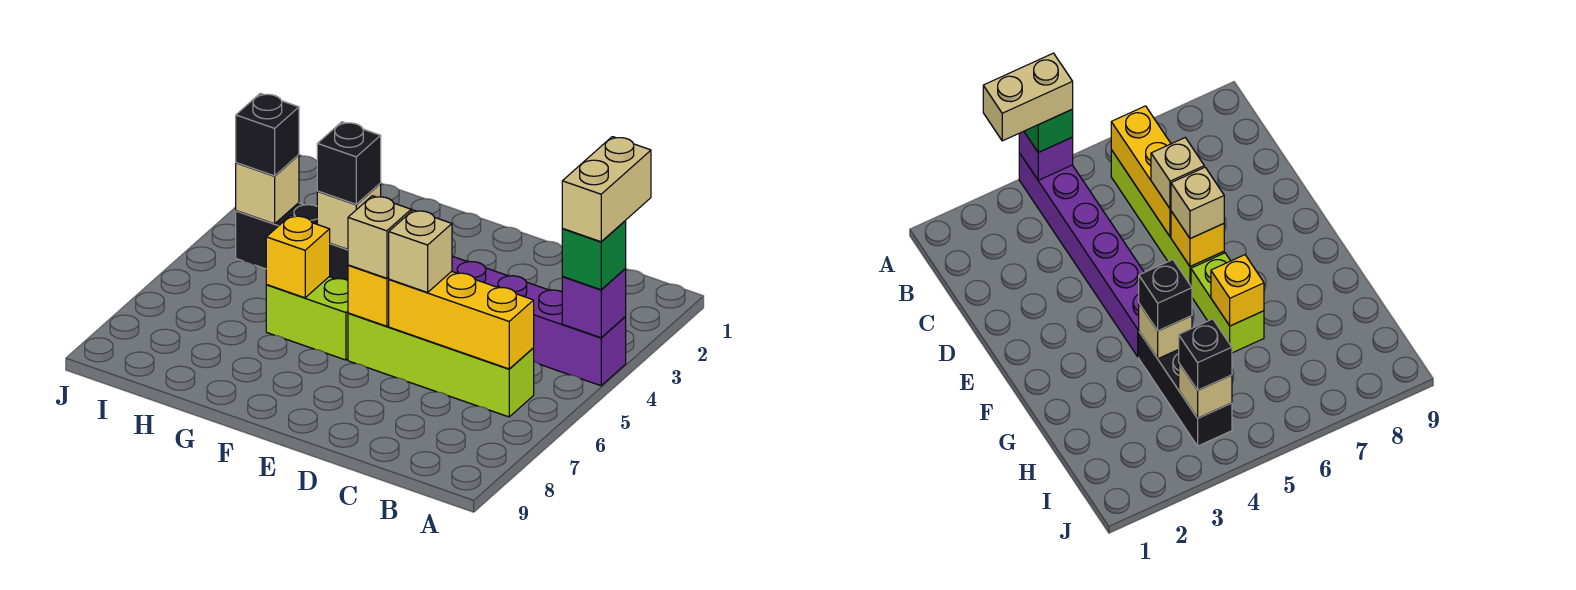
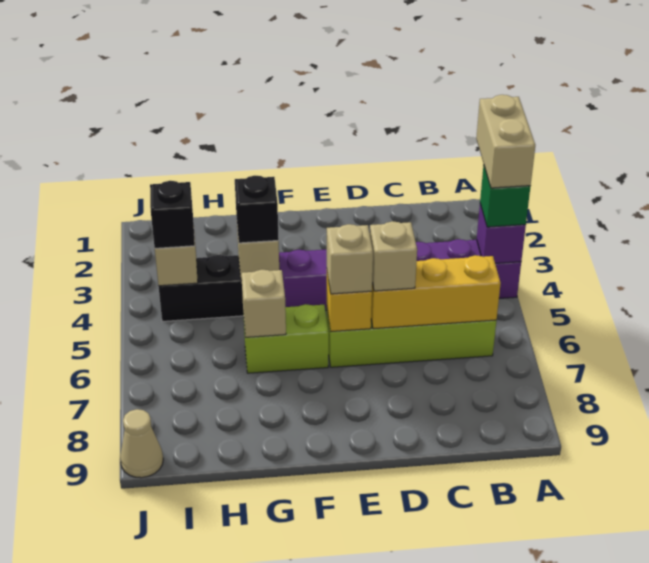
yellow brick G6 level 2 -> tan brick G6 level 2
none -> tan cone J9 level 1

